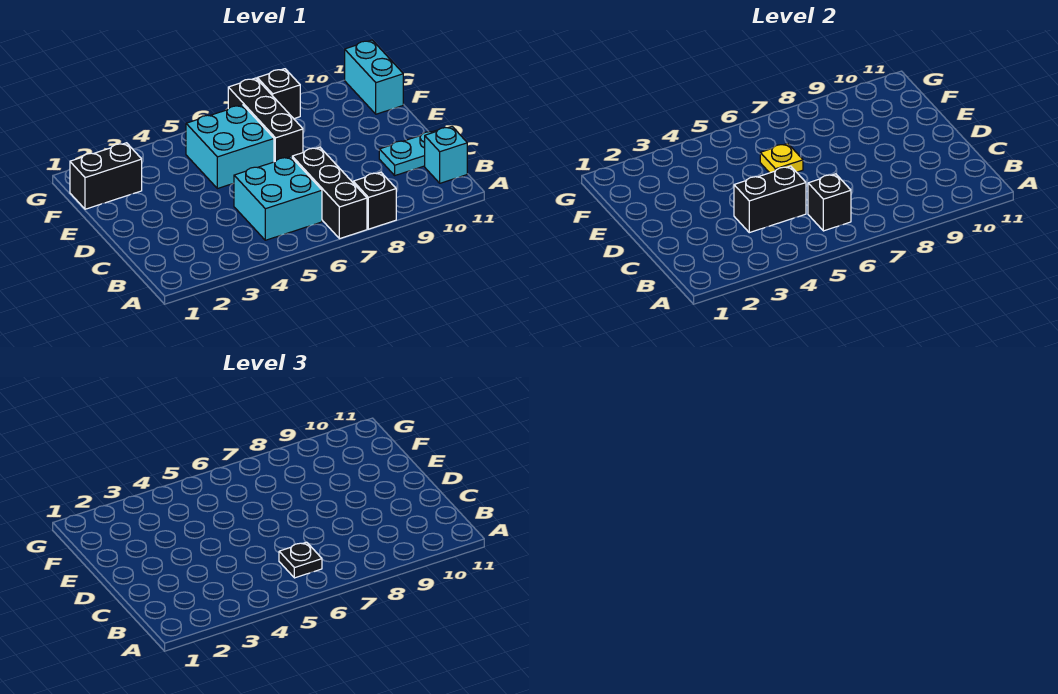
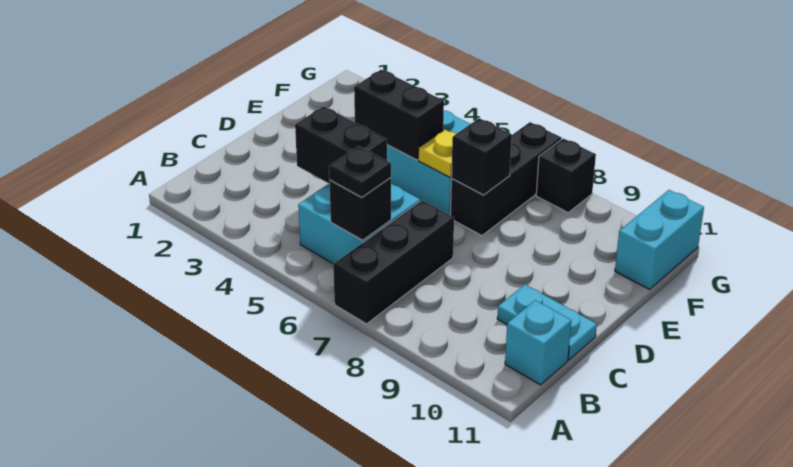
black brick A8 level 1 -> black brick E7 level 2
black brick F1:F2 level 1 -> black brick E4:E5 level 2

